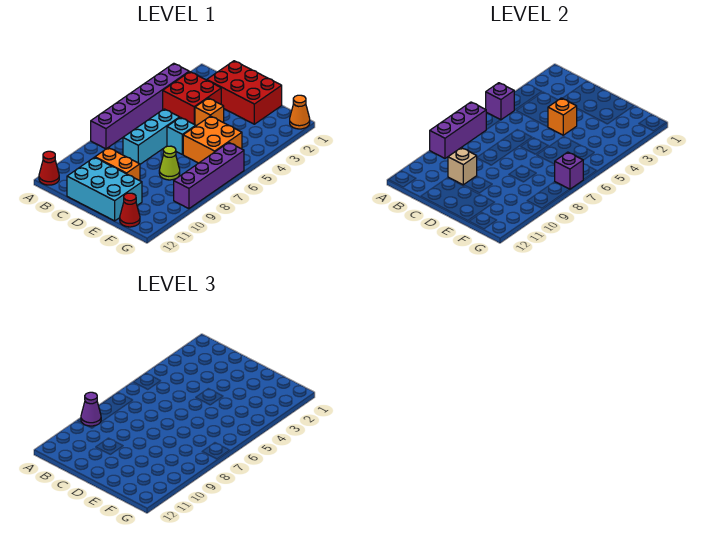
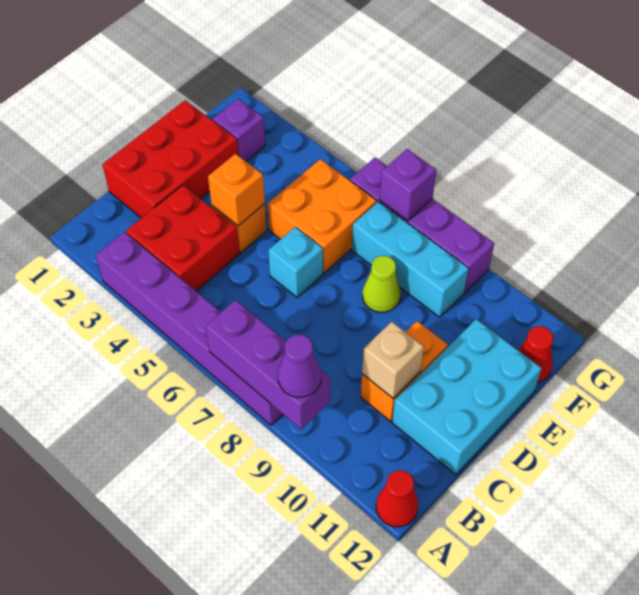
purple brick A5 level 2 -> purple brick F2 level 1
cyan brick C6:C8 level 1 -> cyan brick F7:F9 level 1
orange cone G1 level 1 -> none

